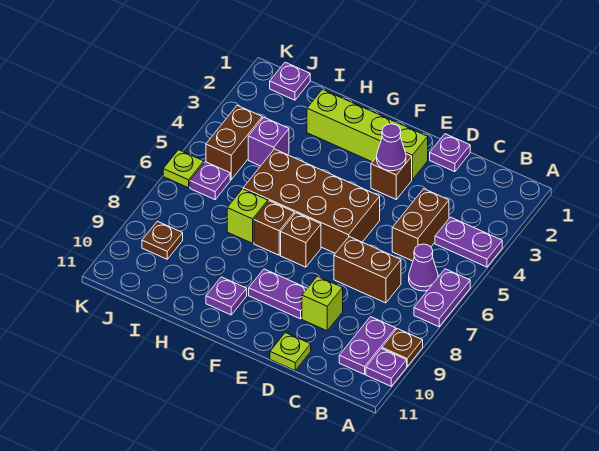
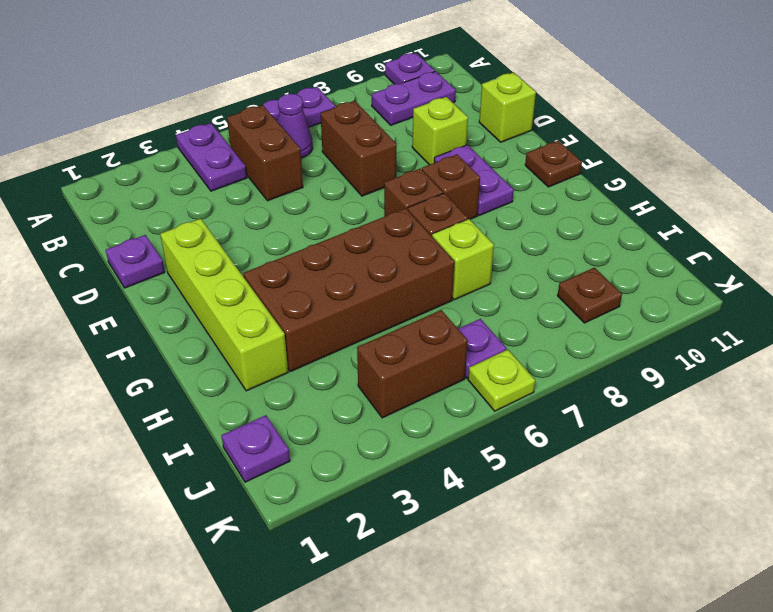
brown plate A9 level 1 -> brown plate F11 level 1
brown brick C4:C5 level 1 -> brown brick B5:C5 level 1
lime plate D11 level 1 -> lime brick D11 level 1
brown brick E3 level 1 -> brown brick F8 level 1
purple cone E3 level 2 -> none
brown brick E5:H6 level 1 -> brown brick G3:H6 level 1
purple plate G10 level 1 -> none
purple brick I4 level 1 -> none

